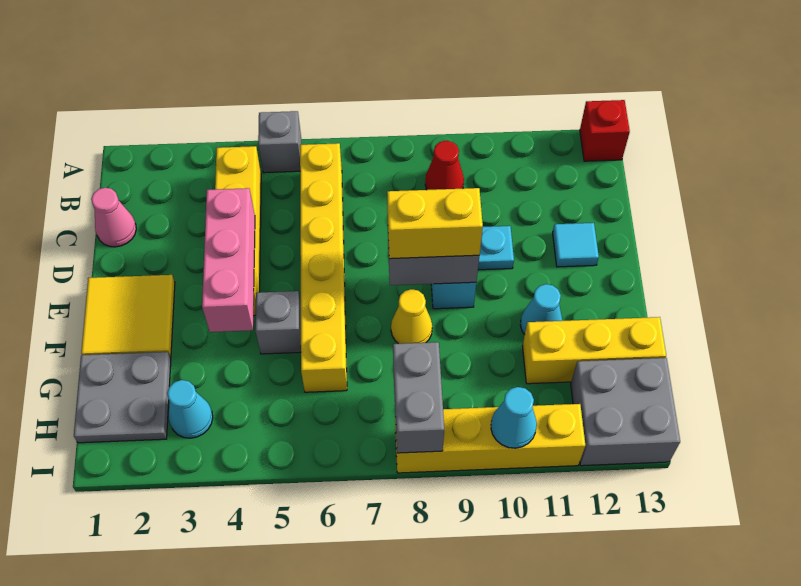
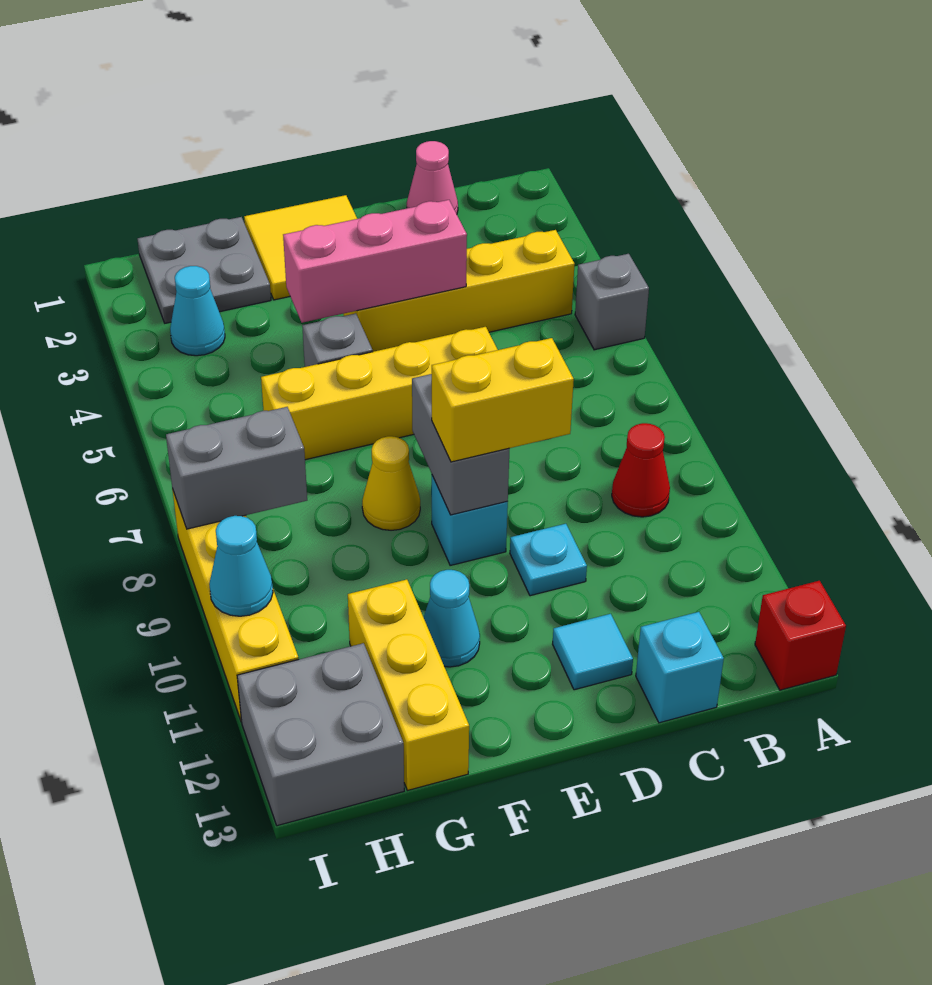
yellow brick B6:G6 level 1 -> yellow brick D6:G6 level 1
none -> cyan brick C13 level 1
yellow brick E8:E9 level 3 -> yellow brick D9:E9 level 3

